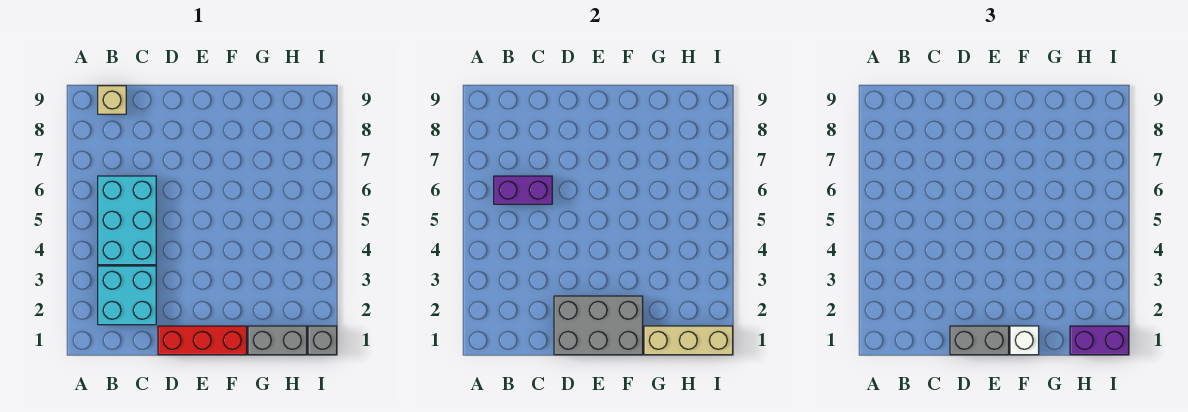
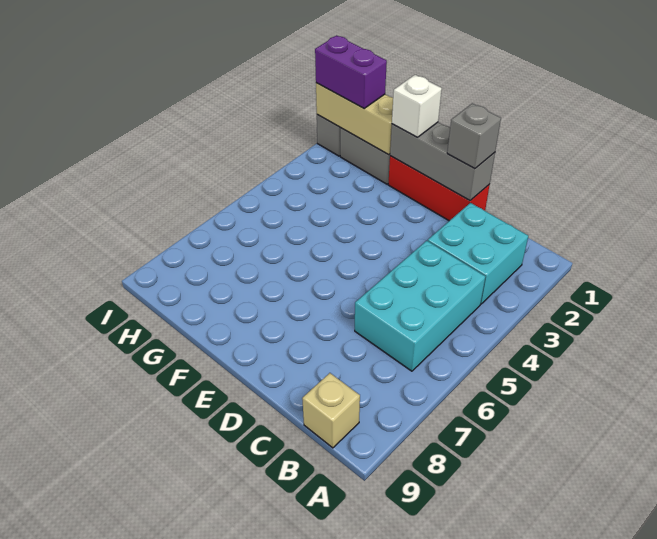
purple brick B6:C6 level 2 -> none
grey brick D1:F2 level 2 -> grey brick D1:F1 level 2
grey brick D1:E1 level 3 -> grey brick D1 level 3

